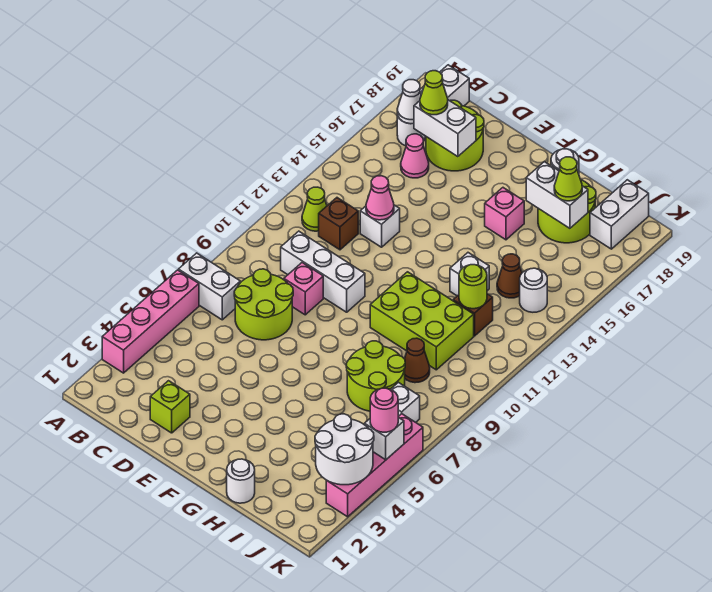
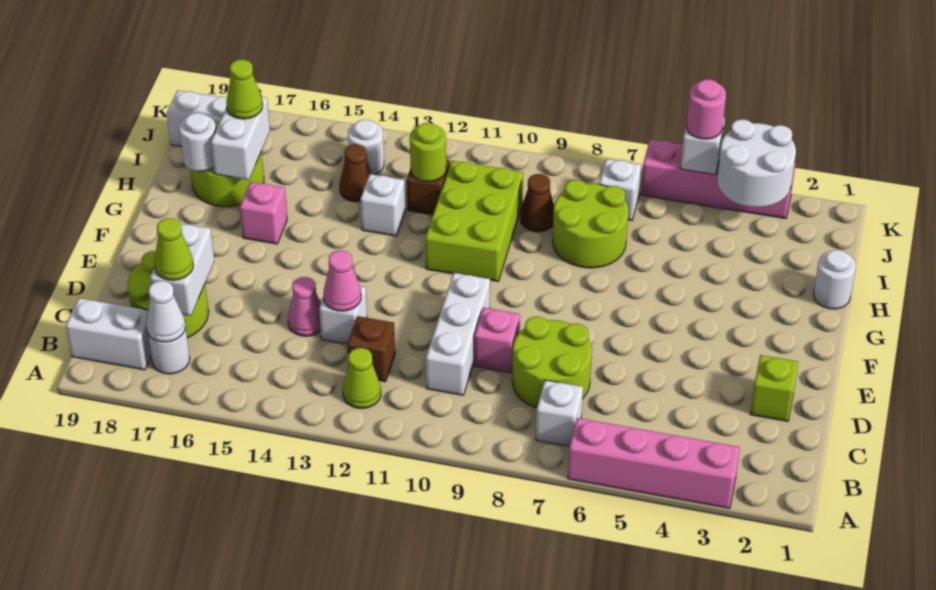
white brick A7:B7 level 1 -> white brick B7 level 1
pink cone C16 level 1 -> pink cone D14 level 1

